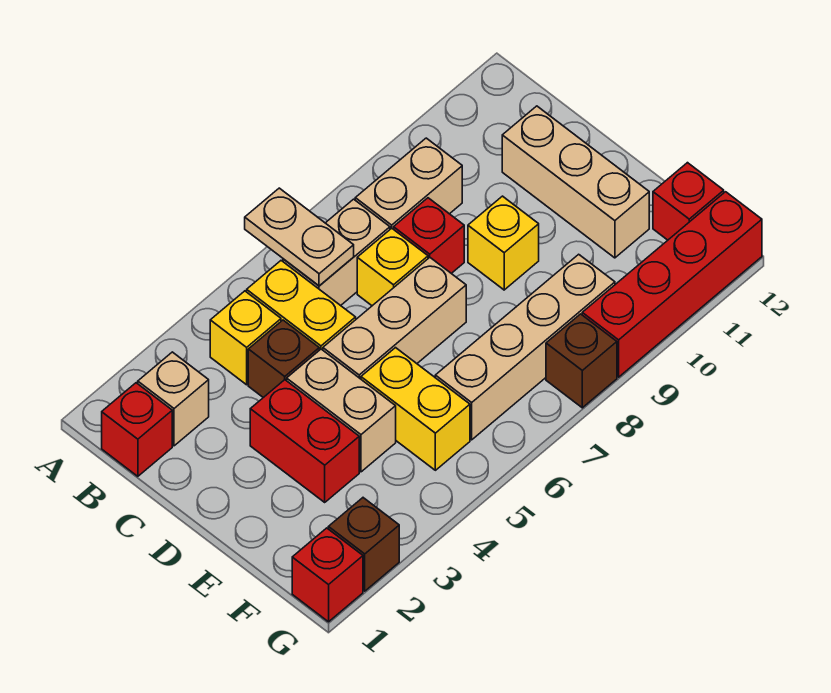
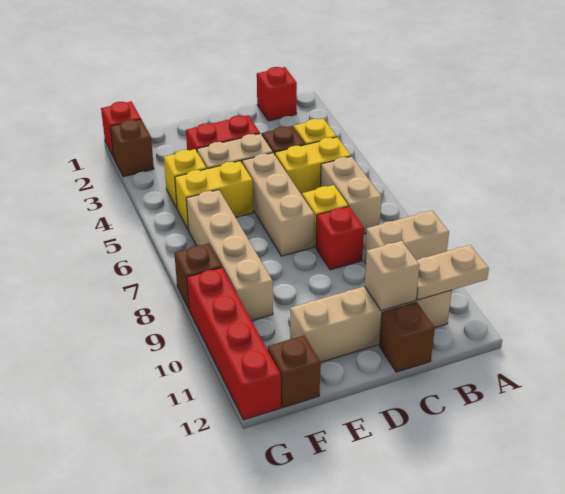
tan plate A6:B6 level 2 -> tan plate A11:B11 level 2
tan brick B2 level 1 -> tan brick C11 level 2
tan brick B8:B9 level 1 -> tan brick A9:B9 level 1
tan brick C11:E11 level 1 -> tan brick B11:E11 level 1
none -> brown brick C12 level 1
yellow brick D9 level 1 -> yellow brick F4 level 1
red brick F12 level 1 -> brown brick F12 level 1

